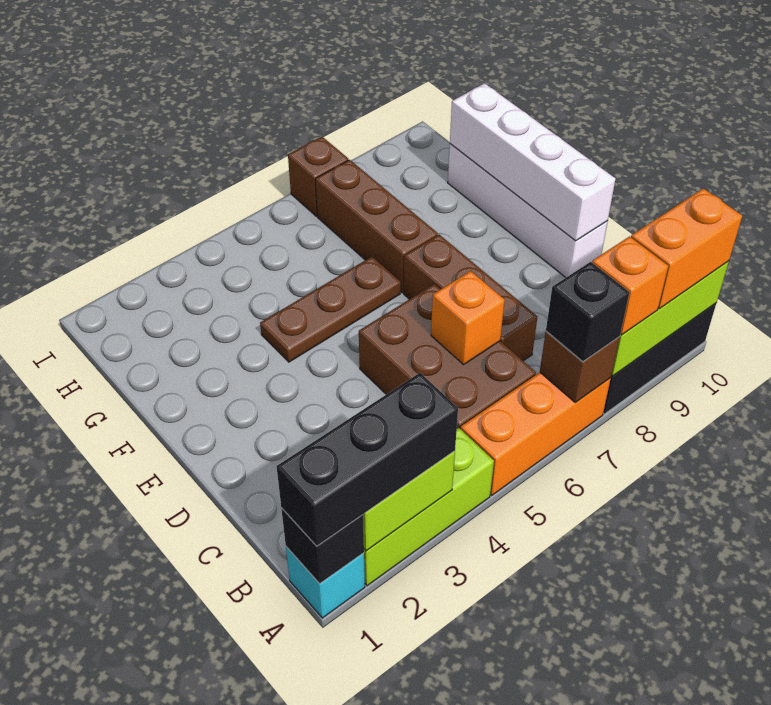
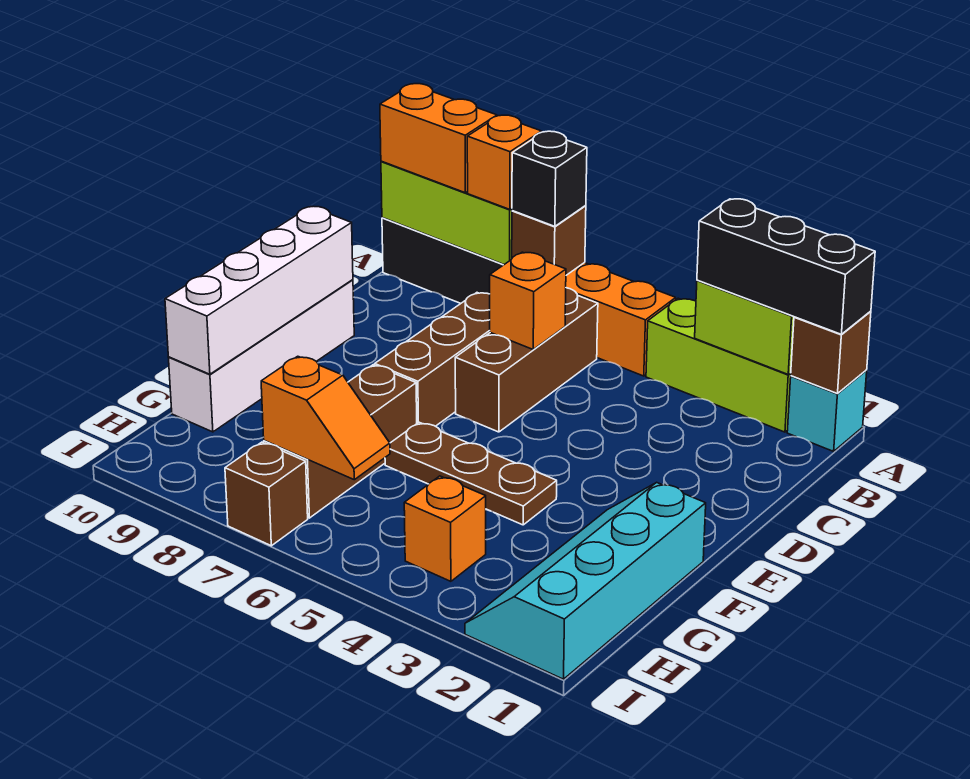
black brick A1 level 2 -> brown brick A1 level 2
brown brick B5:D6 level 1 -> brown brick B6:D6 level 1
none -> cyan slope F1:I2 level 1 top 1
none -> orange brick H4 level 1
none -> orange slope H6:H7 level 2 top 7

